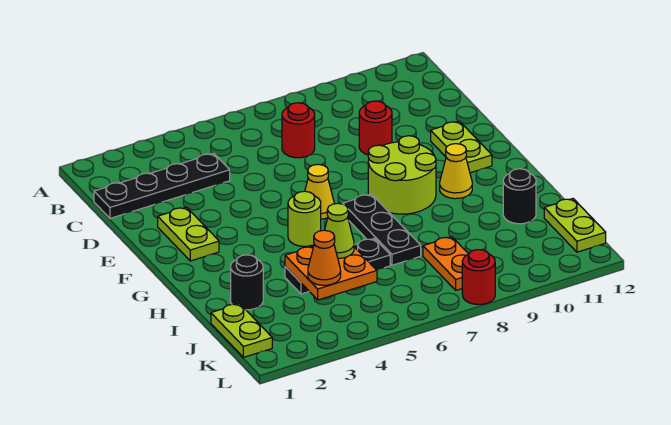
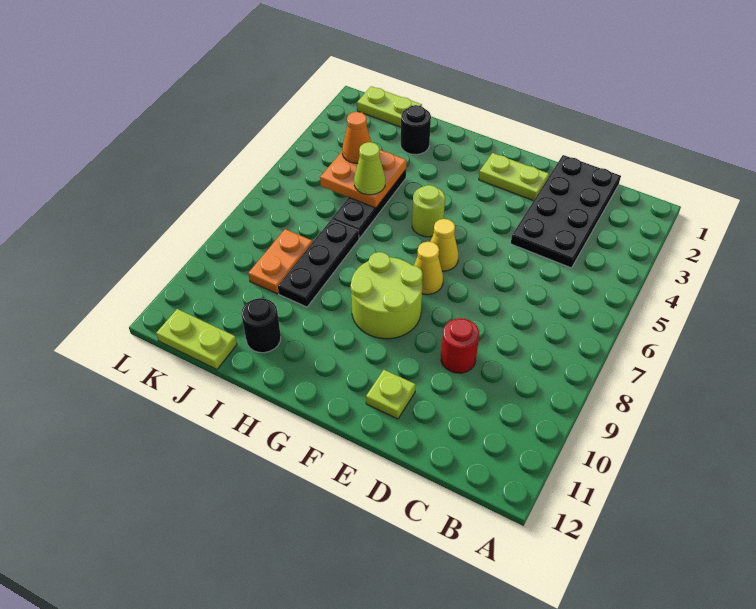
black plate C1:C4 level 1 -> black plate C1:D4 level 1
red round brick C7 level 1 -> none
lime plate E11:F11 level 1 -> lime plate E11 level 1
black plate G7:I7 level 1 -> black plate I7:I9 level 1
yellow cone G10 level 1 -> yellow cone F7 level 1
orange plate J8:K8 level 1 -> orange plate J8:J9 level 1
red round brick L8 level 1 -> none

